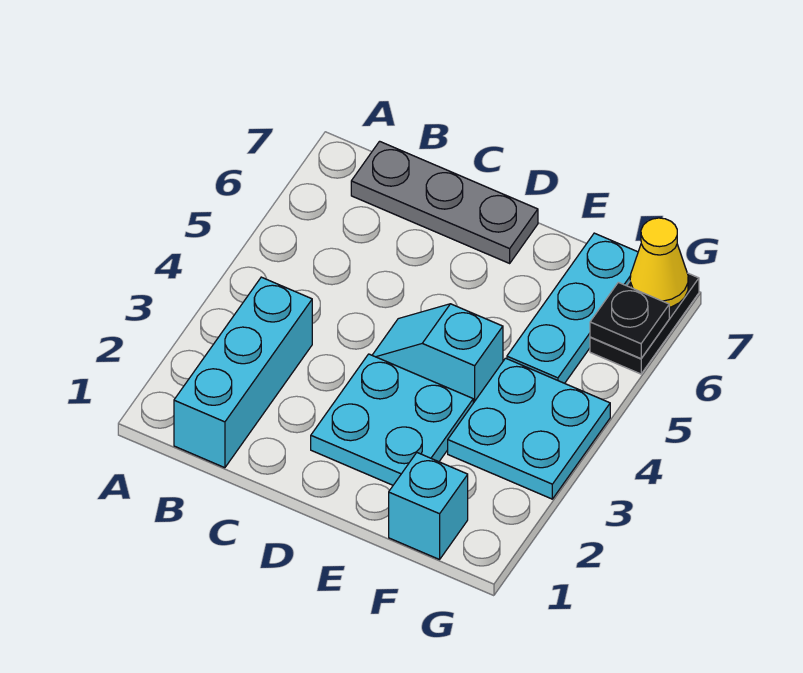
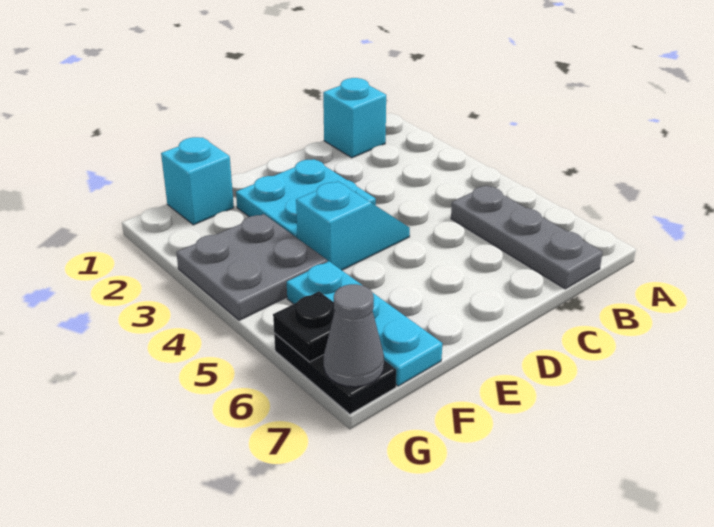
cyan brick B1:B3 level 1 -> cyan brick B1 level 1
grey plate B7:D7 level 1 -> grey plate B5:B7 level 1
cyan plate F3:G4 level 1 -> grey plate F3:G4 level 1
yellow cone G7 level 2 -> grey cone G7 level 2

